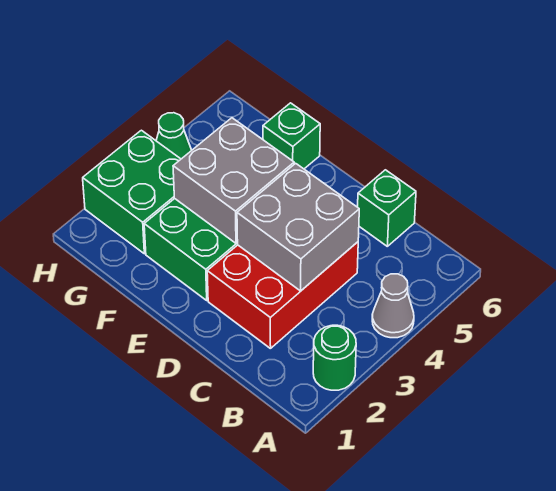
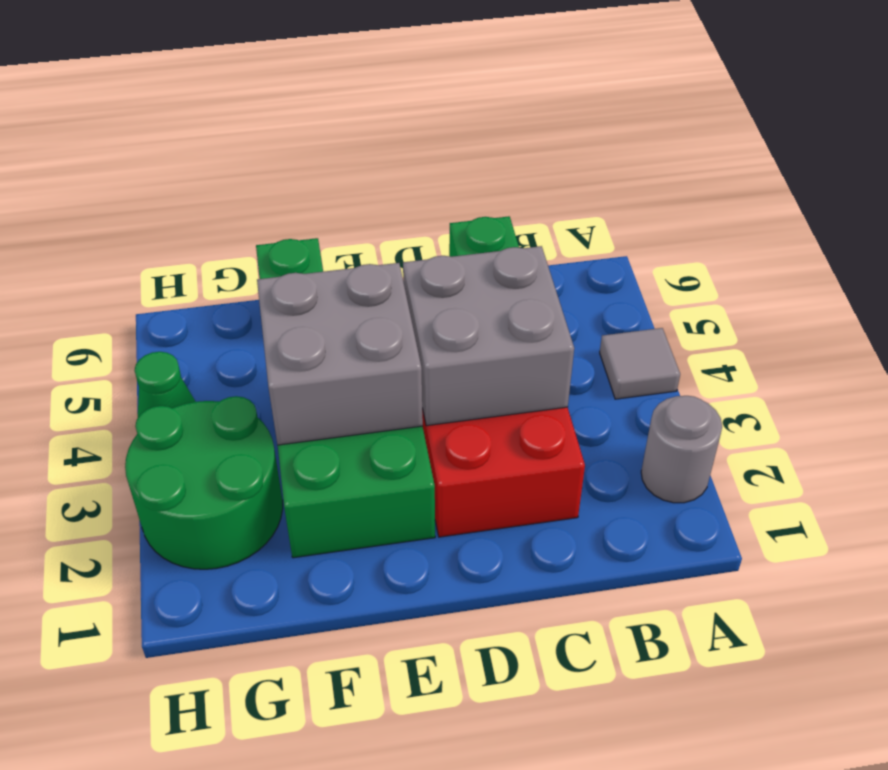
green round brick A2 level 1 -> grey round brick A2 level 1
grey cone A4 level 1 -> grey tile A4 level 1
green brick G2:H3 level 1 -> green round brick G2:H3 level 1

